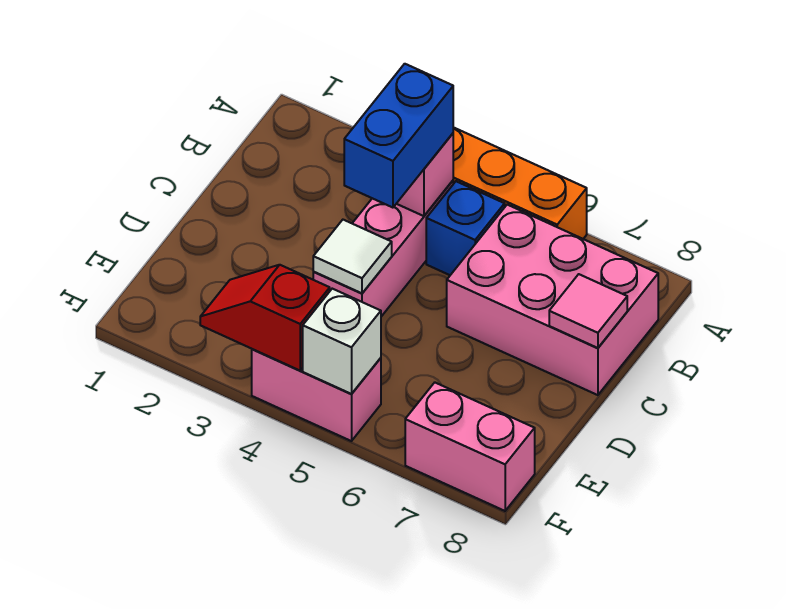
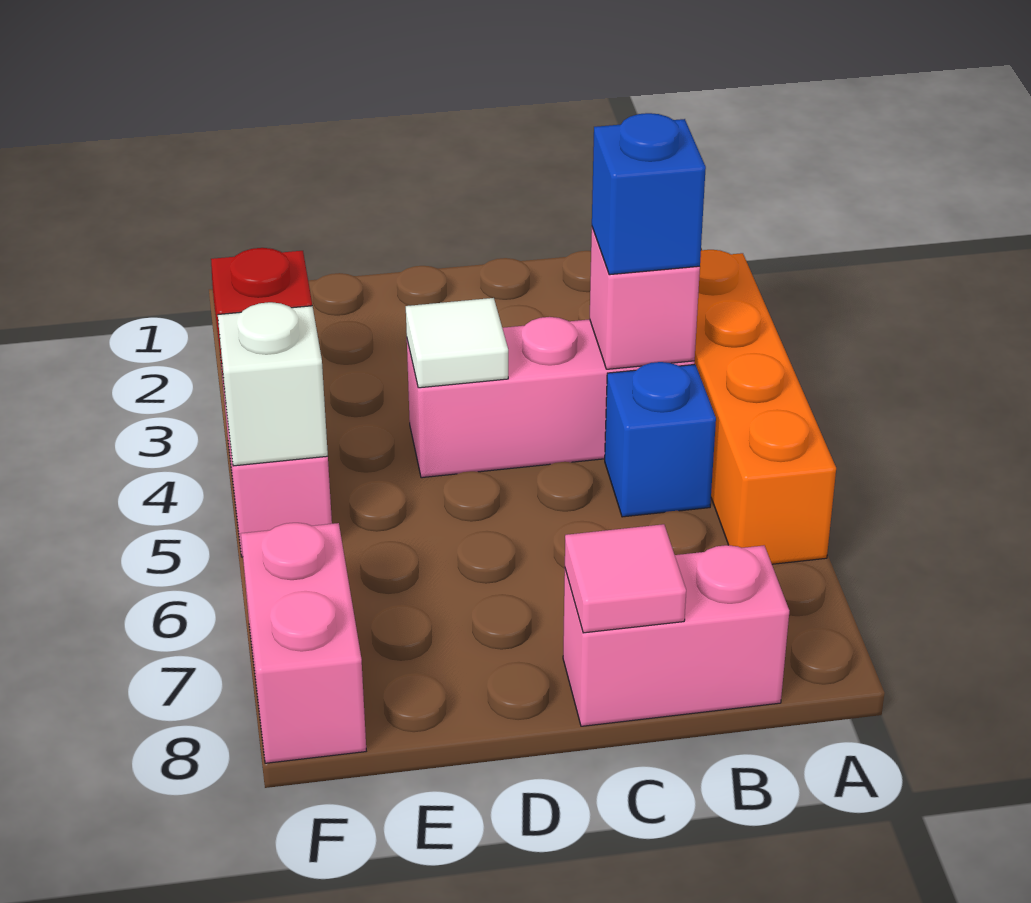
blue brick B4:C4 level 3 -> blue brick B4 level 3
pink brick B6:C8 level 1 -> pink brick B8:C8 level 1

